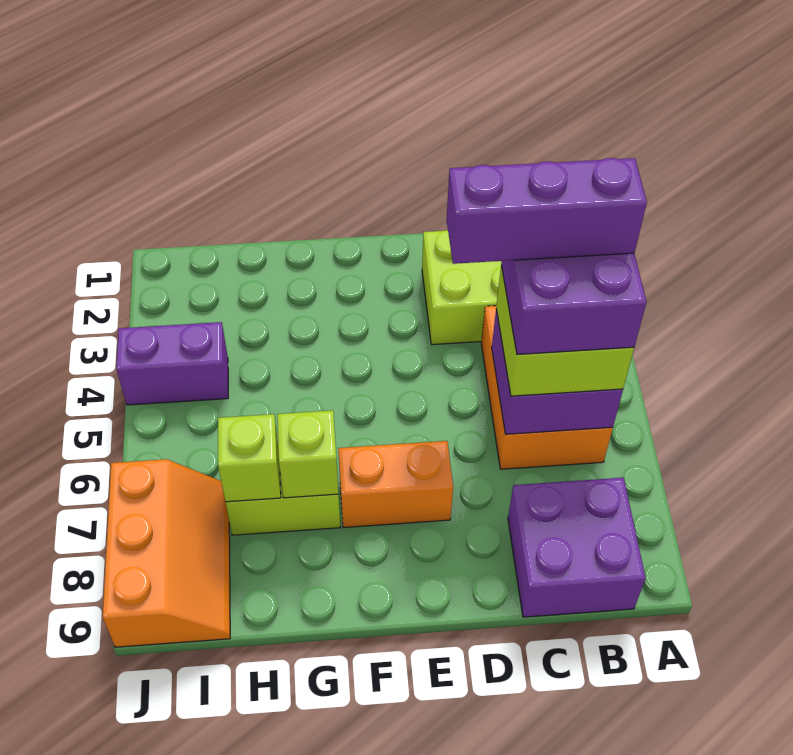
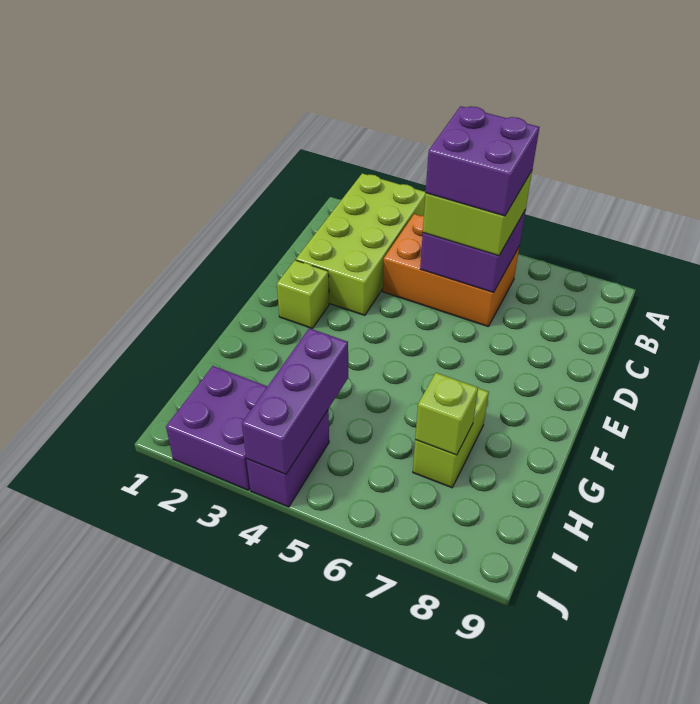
purple brick B5:D5 level 5 -> purple brick H4:J4 level 2
purple brick B8:C9 level 1 -> purple brick I2:J3 level 1
orange brick E7:F7 level 1 -> none
lime brick G7 level 2 -> lime brick E2 level 1
orange slope I7:J9 level 1 top J -> none

